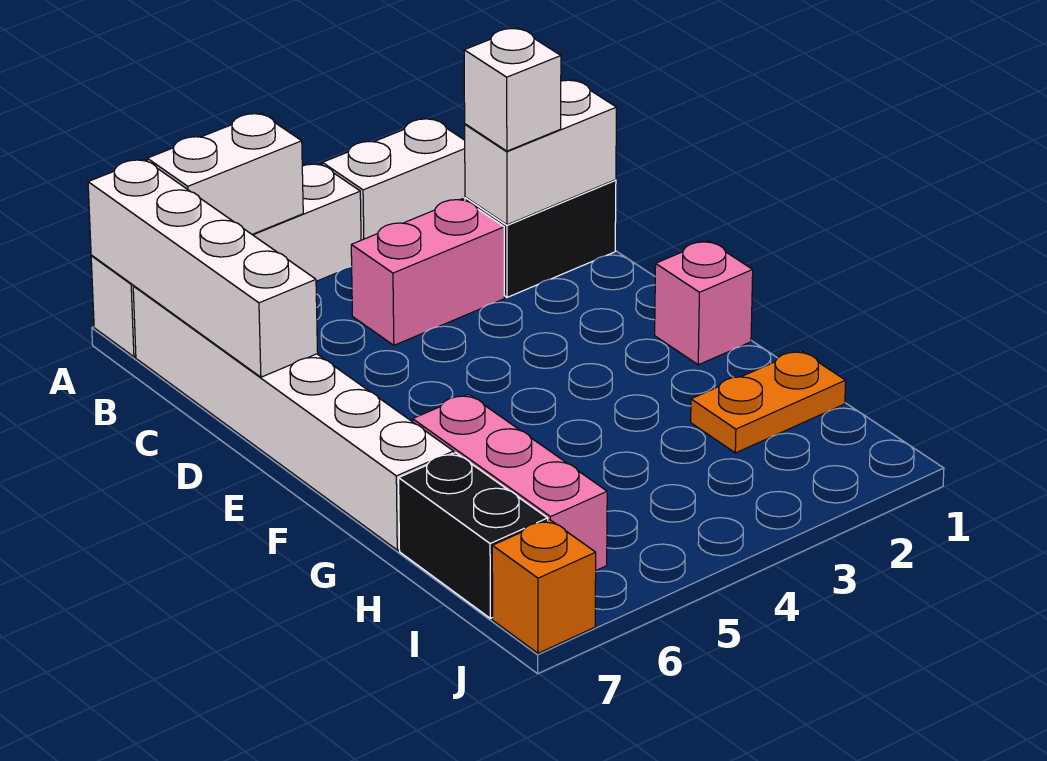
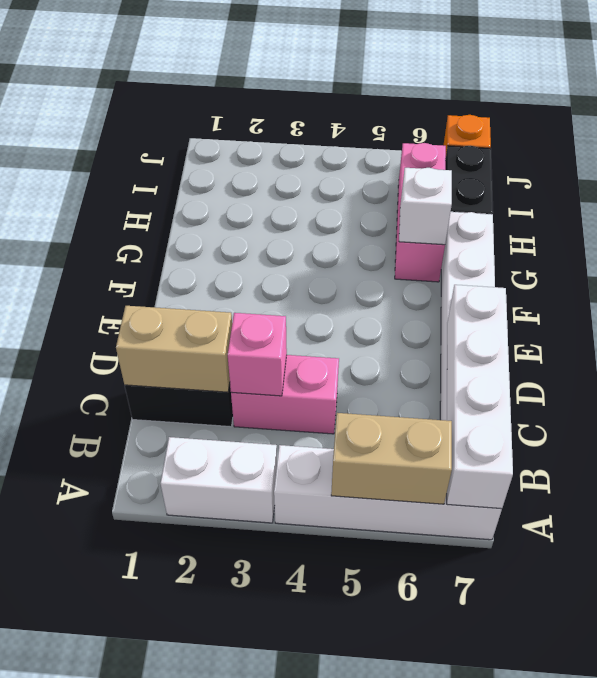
white brick A5:A6 level 2 -> tan brick A5:A6 level 2
white brick C1:C2 level 2 -> tan brick C1:C2 level 2
white brick C2 level 3 -> white brick G6 level 2
pink brick F1 level 1 -> pink brick C3 level 2
orange plate H1:H2 level 1 -> none

